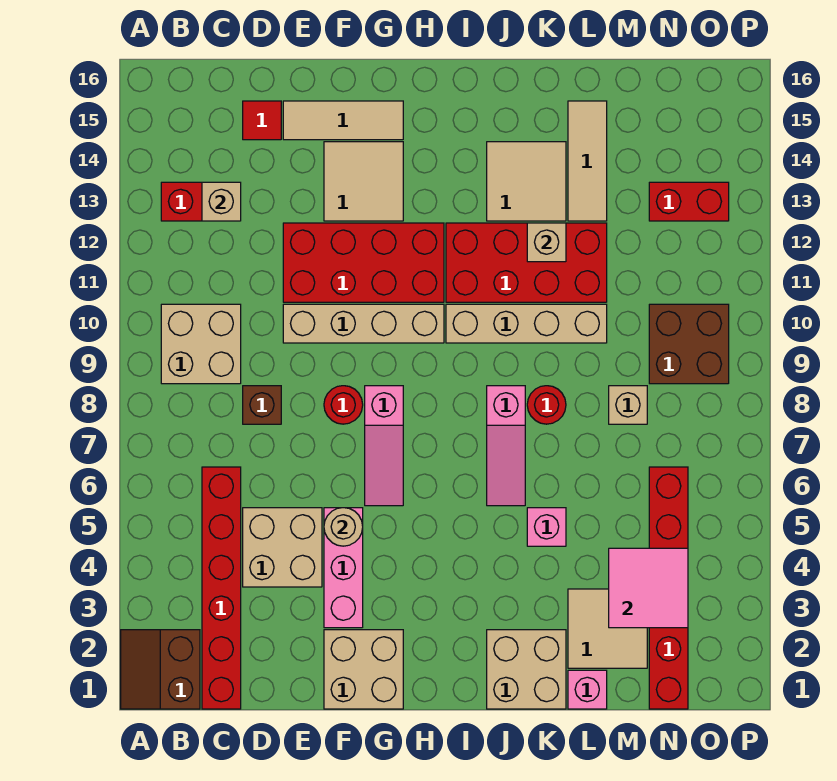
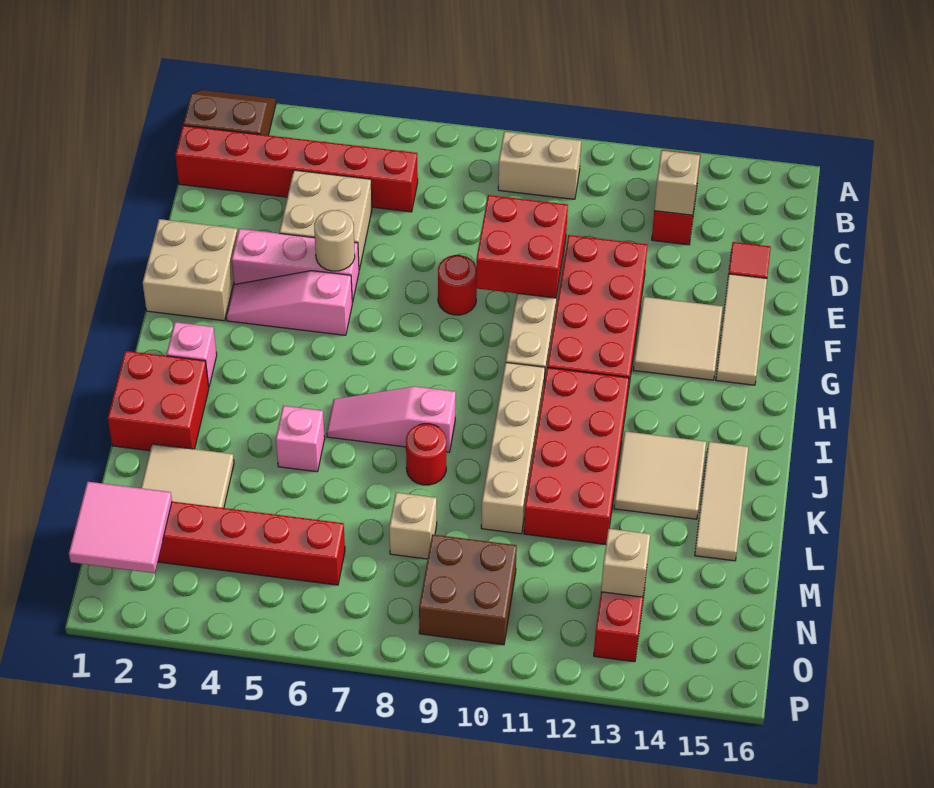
tan brick B9:C10 level 1 -> tan brick B9:B10 level 1
brown brick D8 level 1 -> none
none -> red brick E9:F10 level 2
pink slope G6:G8 level 1 top 8 -> pink slope G3:G5 level 1 top 5
tan brick J1:K2 level 1 -> red brick J1:K2 level 1
tan brick K12 level 2 -> tan brick N13 level 2
pink brick L1 level 1 -> pink brick I2 level 1
tan tile L13:L15 level 1 -> tan tile J15:L15 level 1
pink tile M3:N4 level 2 -> pink tile N1:O2 level 2

